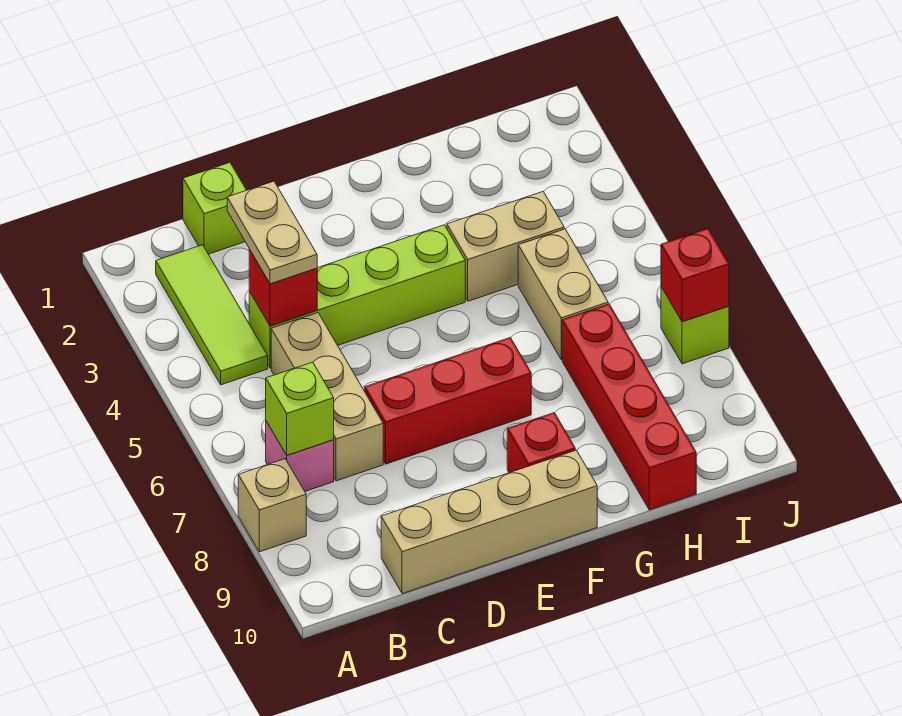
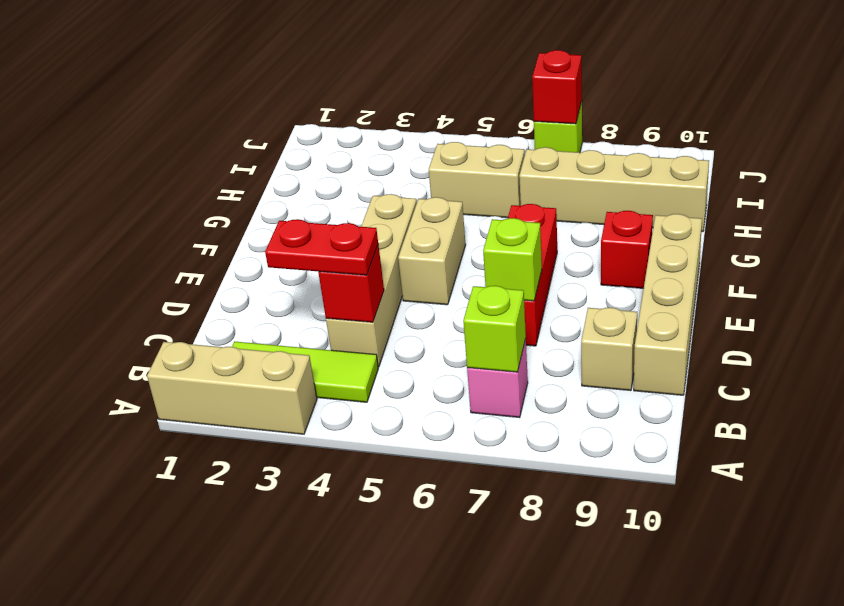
tan brick A8 level 1 -> tan brick C9 level 1
lime brick C1 level 1 -> lime brick D7 level 2
tan plate C3:C4 level 3 -> red plate C3:C4 level 3
lime brick C4:F4 level 1 -> tan brick C4:F4 level 1
tan brick C5:C7 level 1 -> tan brick A1:A3 level 1
tan brick G4:H4 level 1 -> tan brick E5:F5 level 1
red brick H7:H10 level 1 -> tan brick H7:H10 level 1

